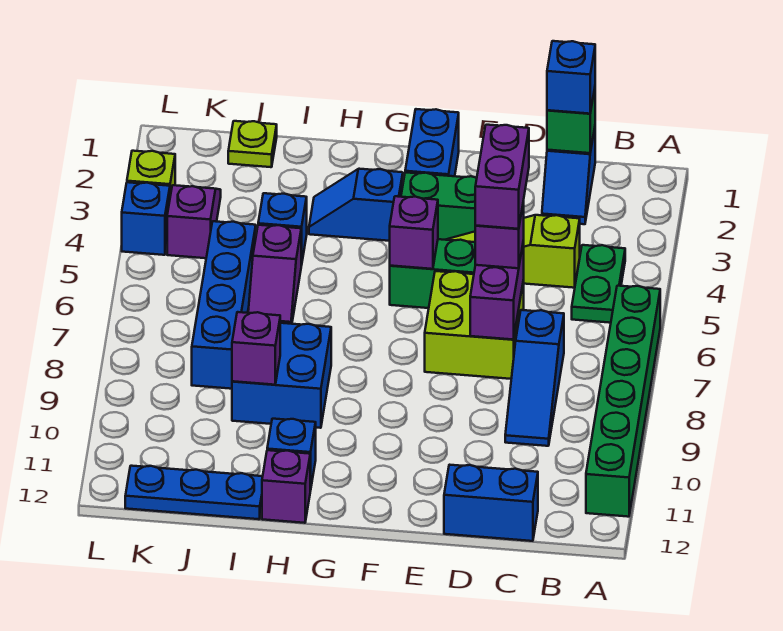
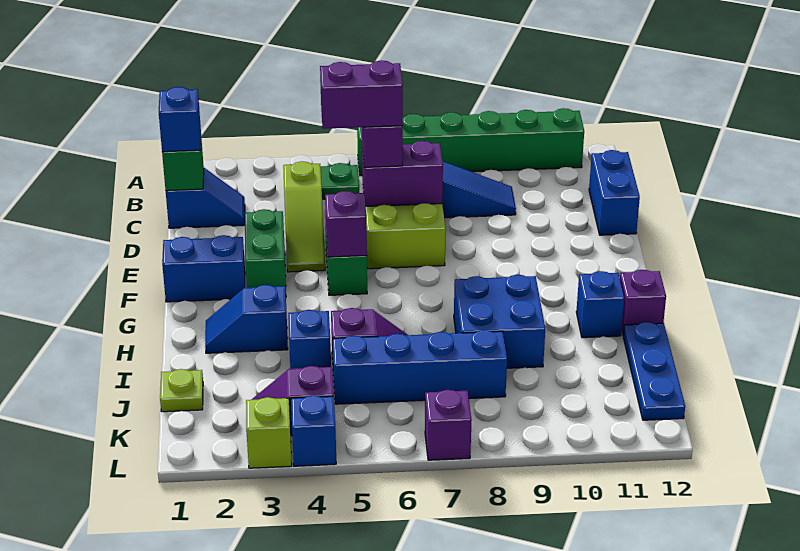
blue slope G3:H3 level 1 top G -> blue slope H2:H3 level 1 top 3
purple brick I9 level 2 -> purple brick L7 level 1

